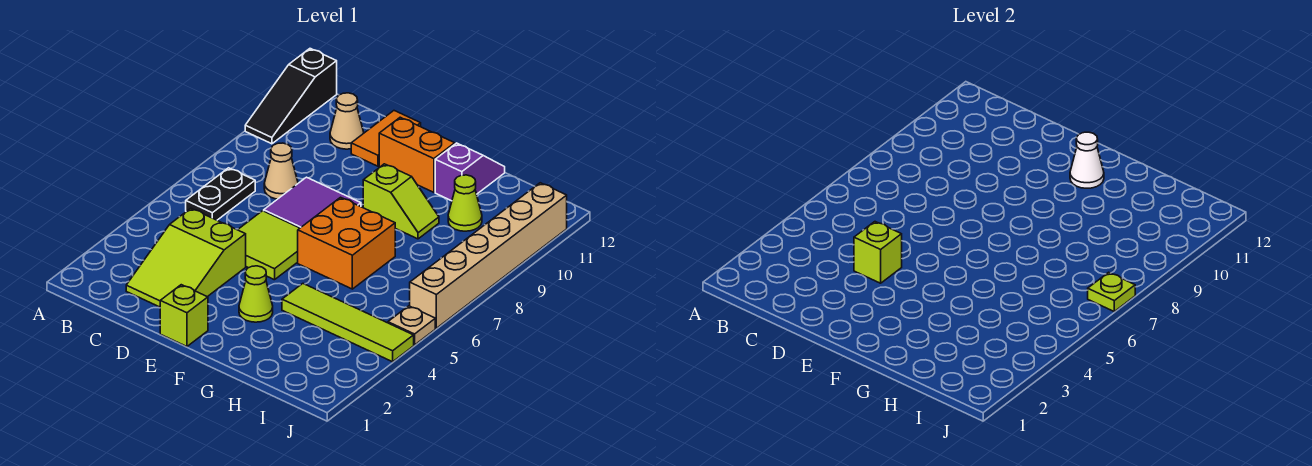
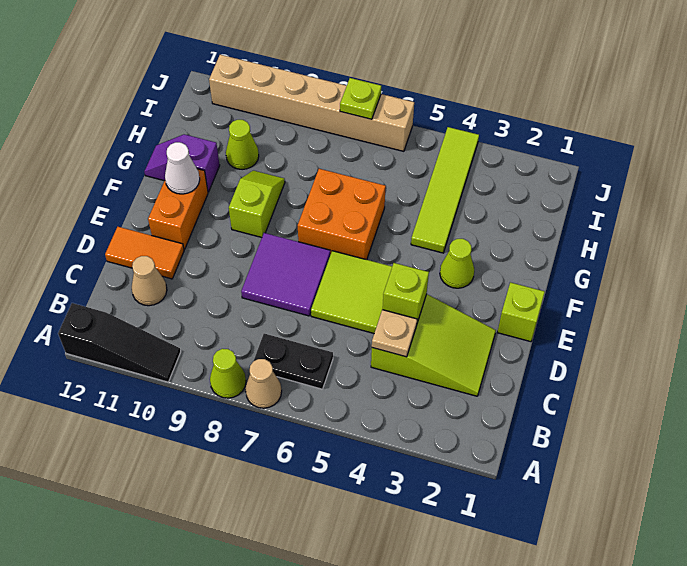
none -> lime cone A8 level 1
tan cone C8 level 1 -> tan cone A7 level 1
tan plate J5 level 1 -> tan plate C4 level 2

